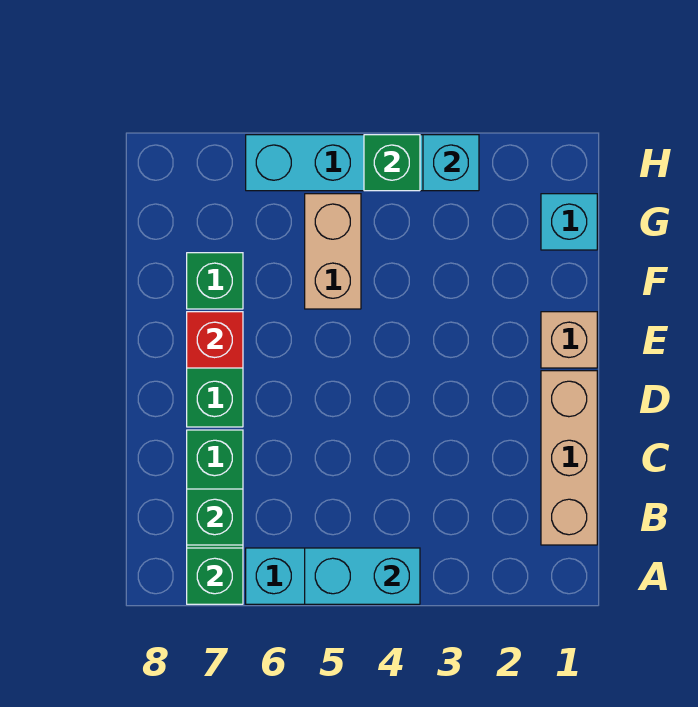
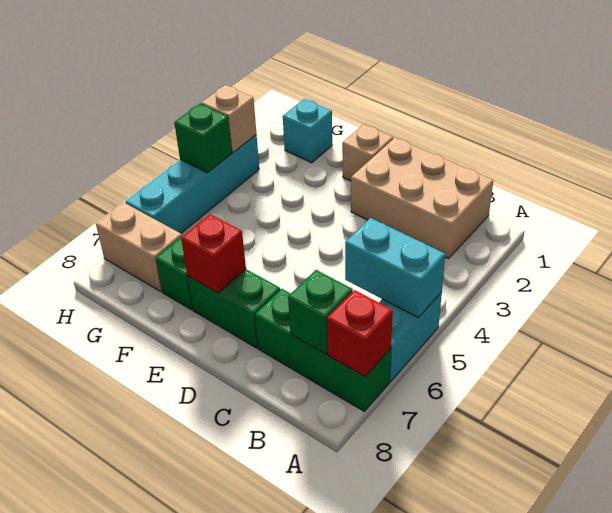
cyan brick A4:A5 level 2 -> cyan brick A5:B5 level 2
green brick A7 level 2 -> red brick A7 level 2
tan brick B1:D1 level 1 -> tan brick B1:D2 level 1
tan brick F5:G5 level 1 -> tan brick G7:H7 level 1
cyan brick H3 level 2 -> tan brick H3 level 2

